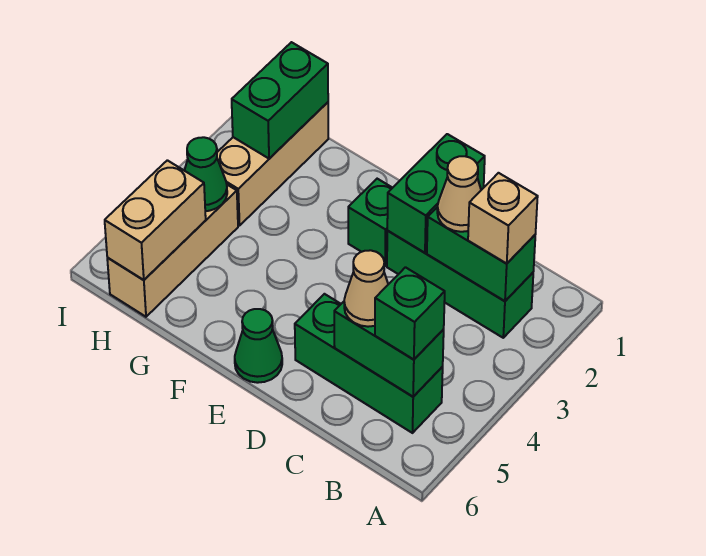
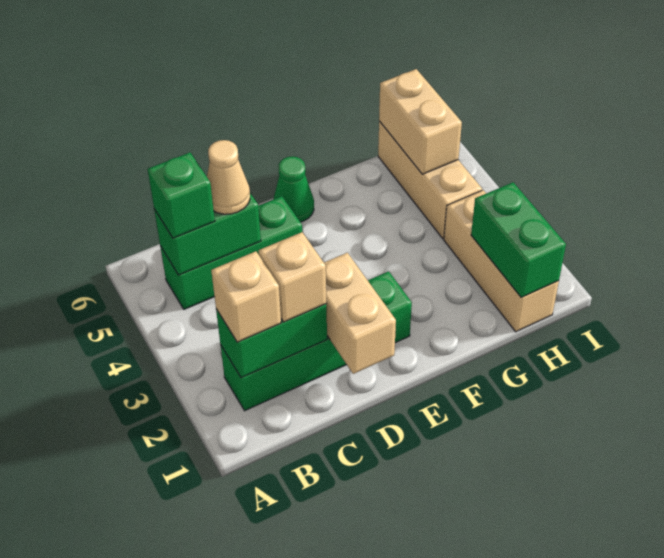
tan cone C2 level 3 -> tan brick C2 level 3
green brick D1:D2 level 2 -> tan brick D1:D2 level 2
green cone H4 level 2 -> none

